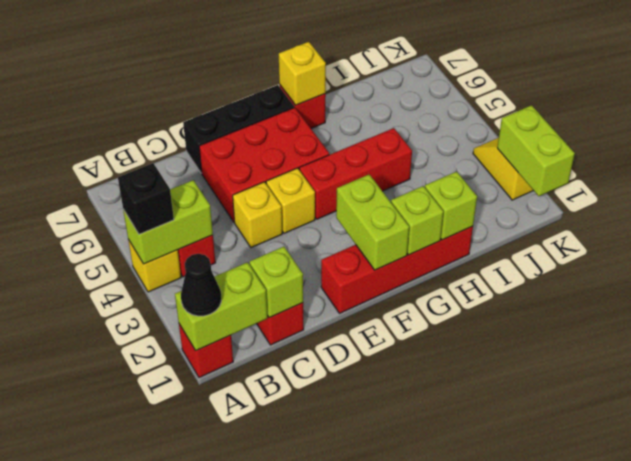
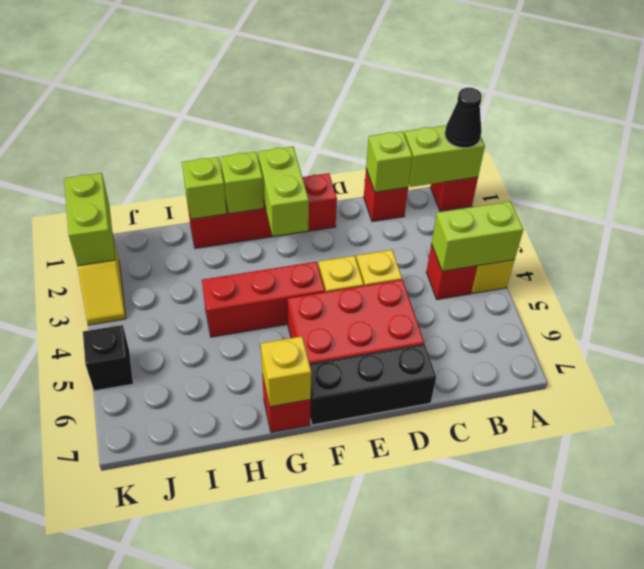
black brick A4 level 3 -> black brick K5 level 1

